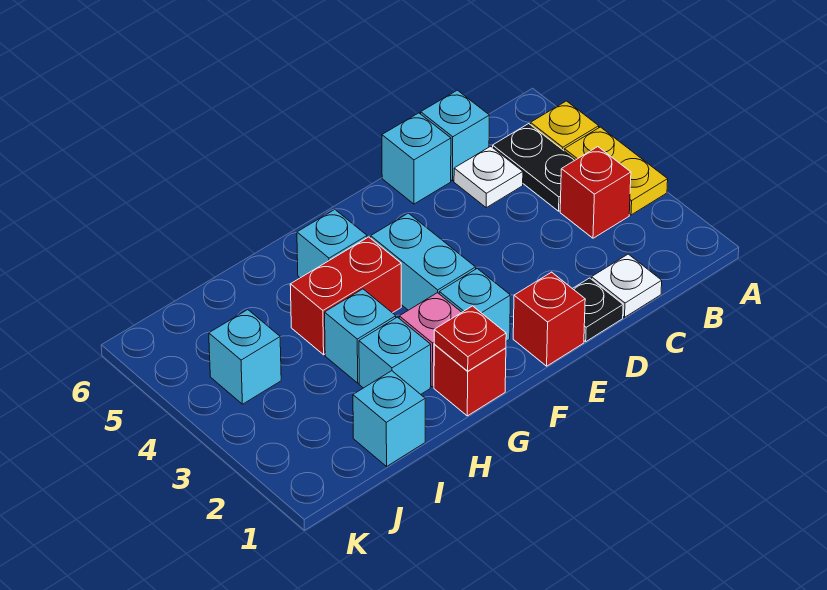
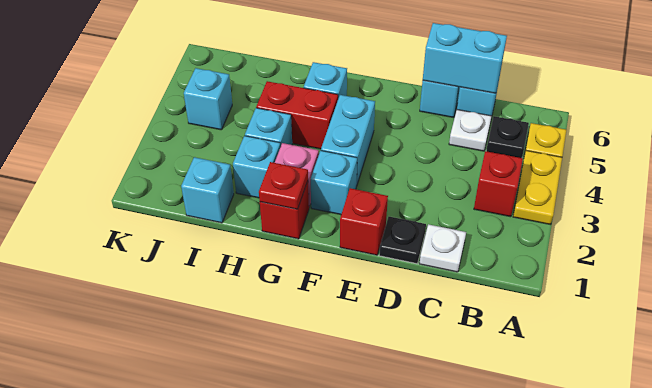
black plate B4:B5 level 1 -> black plate B5 level 1
none -> cyan brick C6:D6 level 2

